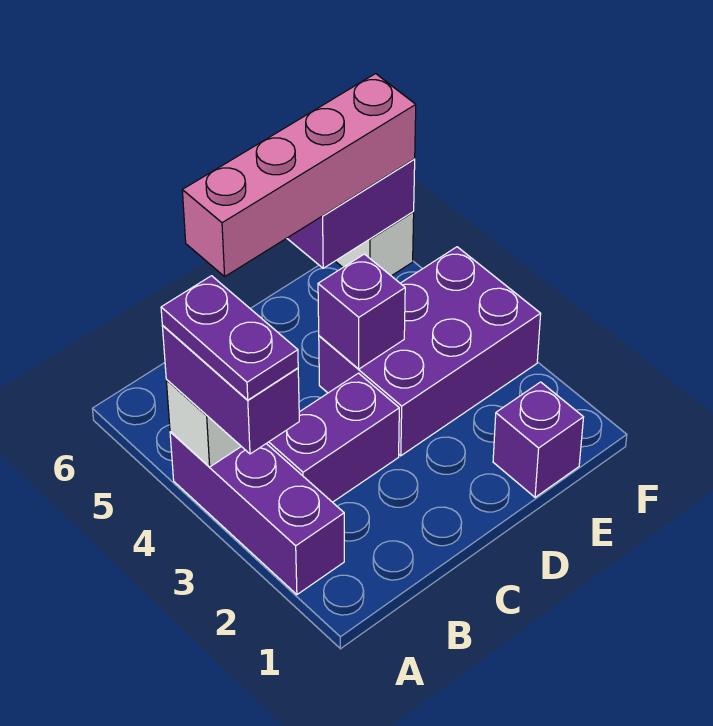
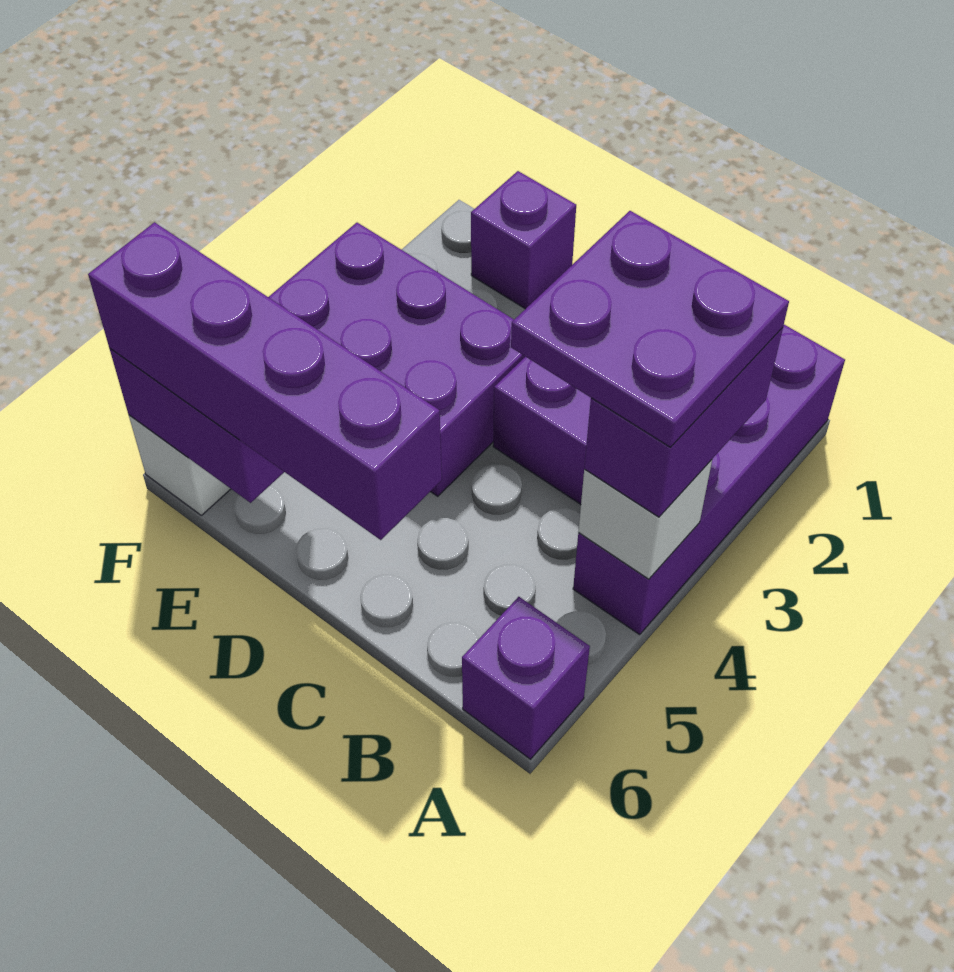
purple brick A2:A4 level 1 -> purple brick A1:A4 level 1
purple plate A3:A4 level 4 -> purple plate A3:B4 level 4
pink brick C6:F6 level 3 -> purple brick C6:F6 level 3
purple brick D4 level 2 -> purple brick A6 level 1

